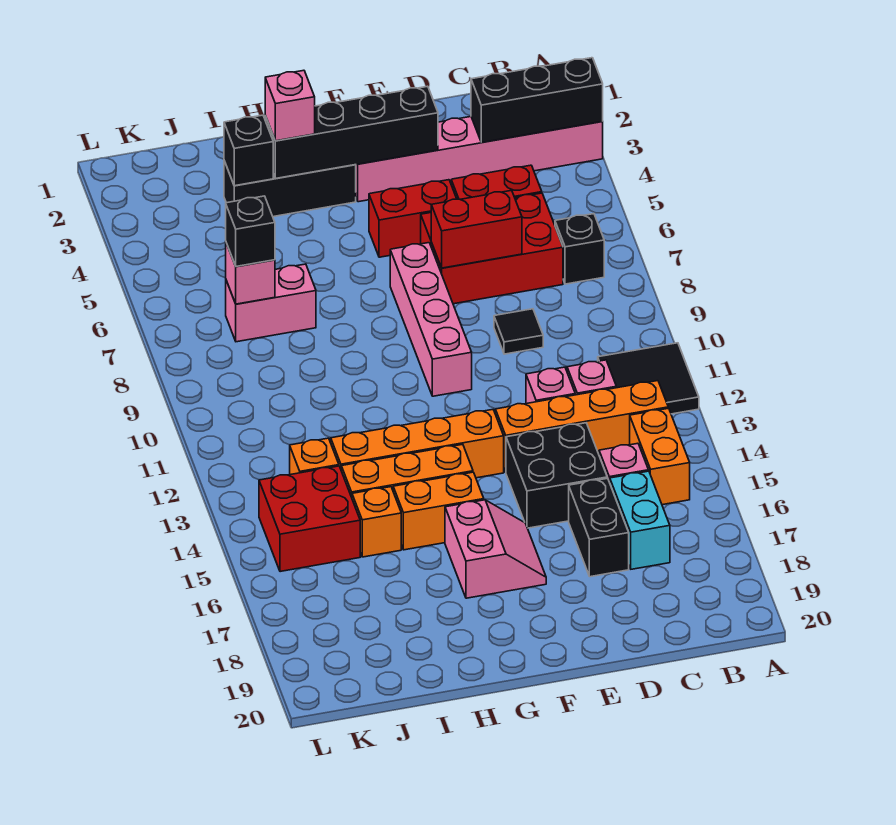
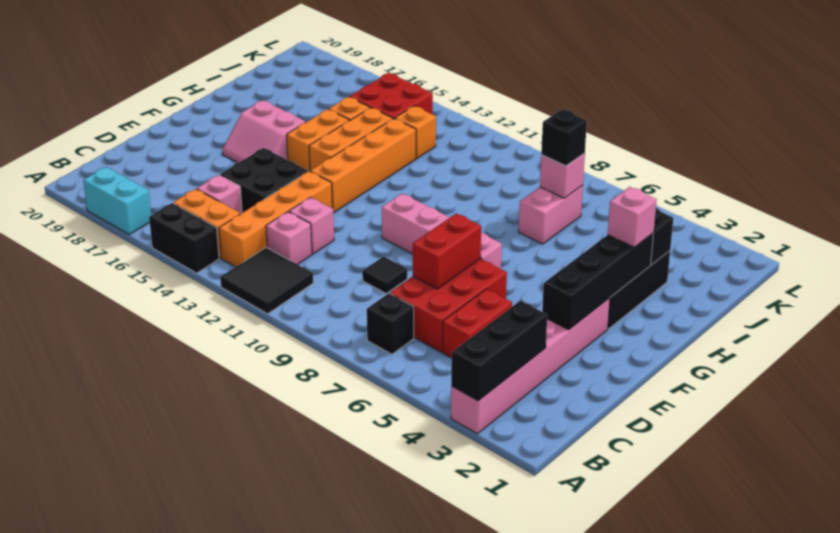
cyan brick C16:C17 level 1 -> cyan brick A17:A18 level 1
black brick D16:D17 level 1 -> black brick A14:A15 level 1
red brick E5:F5 level 1 -> none

